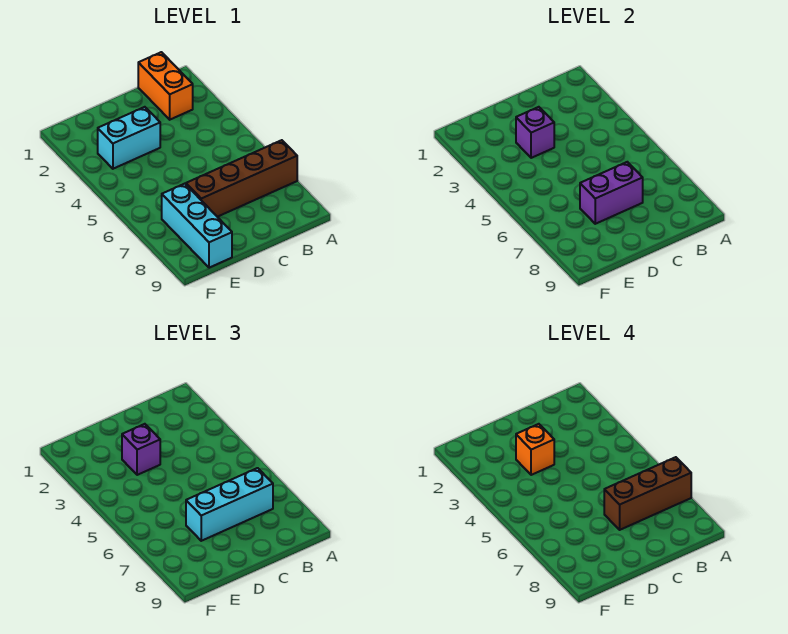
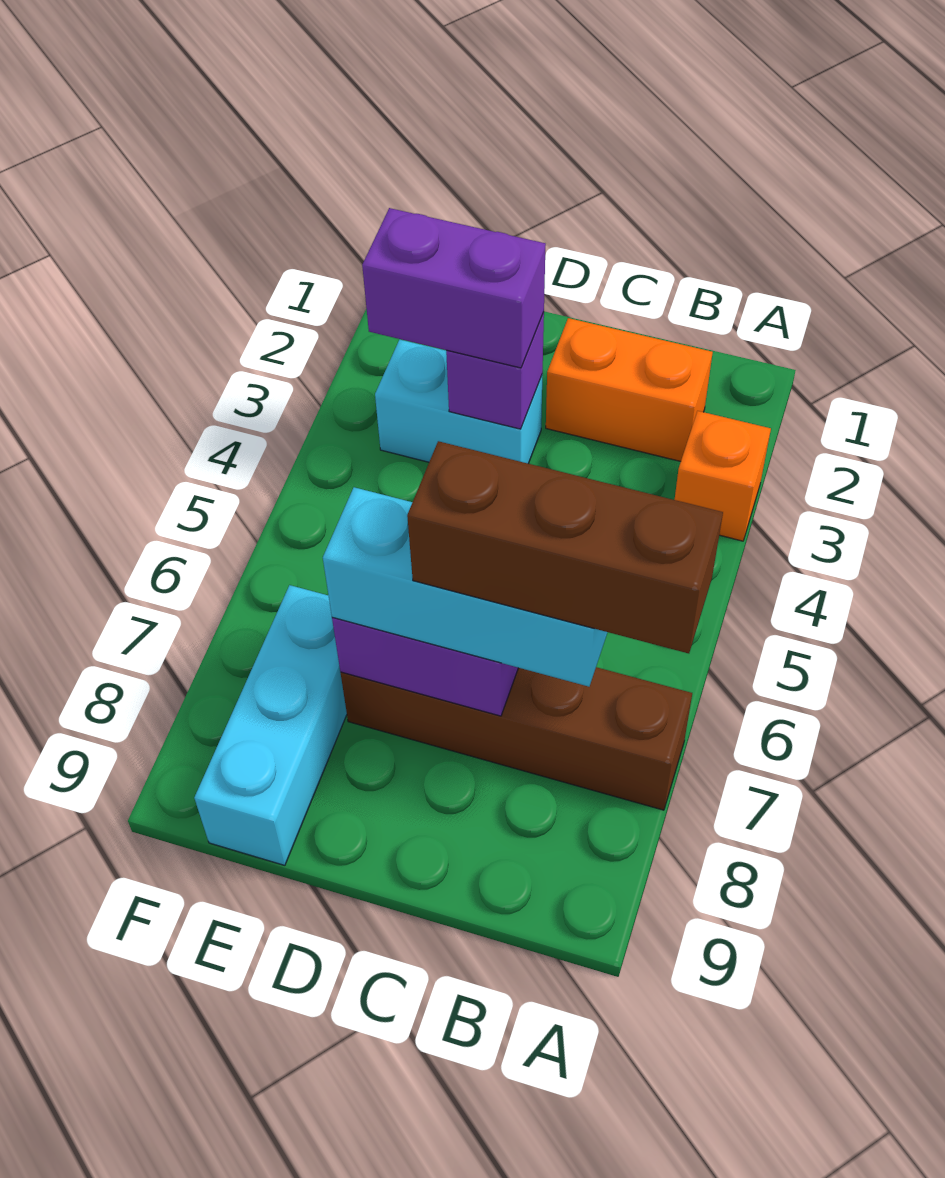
orange brick B1:B2 level 1 -> orange brick B2:C2 level 1
purple brick D3 level 3 -> purple brick D3:E3 level 3
orange brick D3 level 4 -> orange brick A3 level 1

